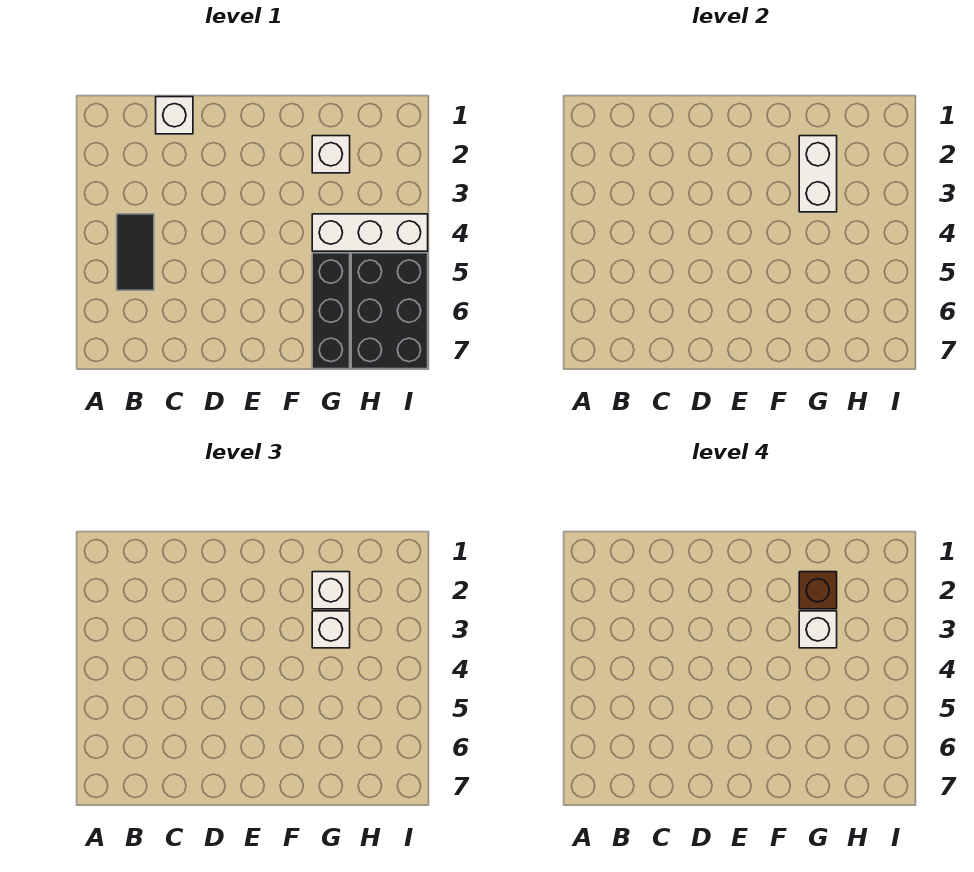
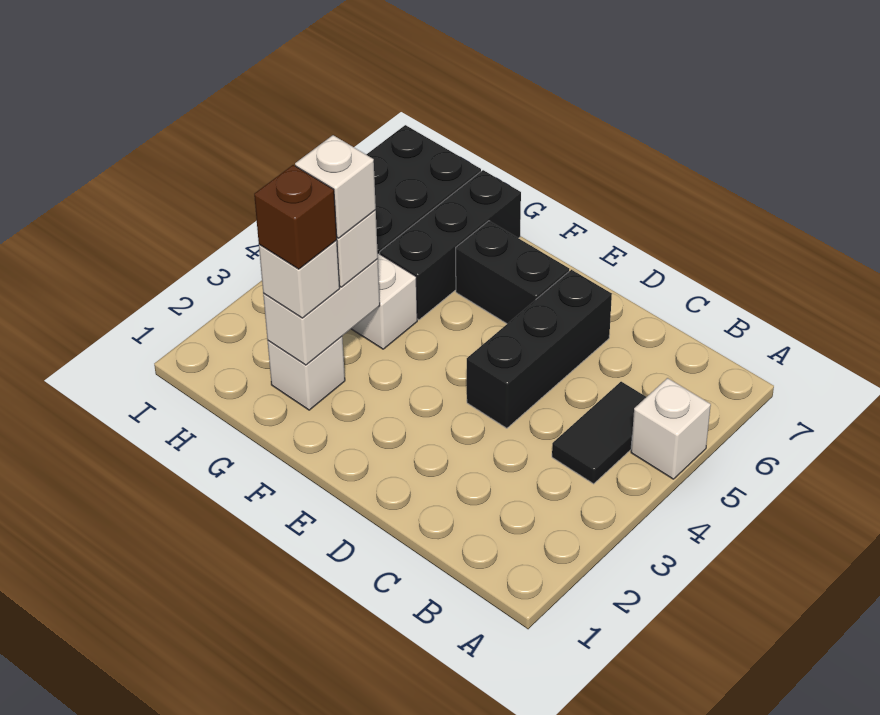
white brick C1 level 1 -> white brick A5 level 1
none -> black brick D4:D6 level 1
none -> black brick E6:F6 level 1

